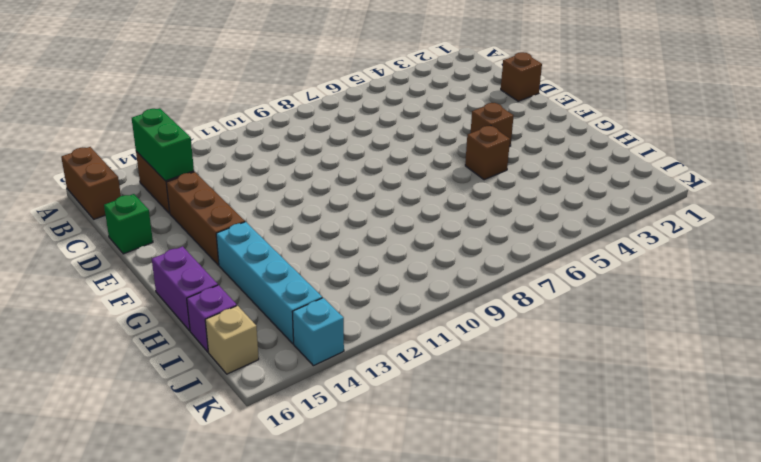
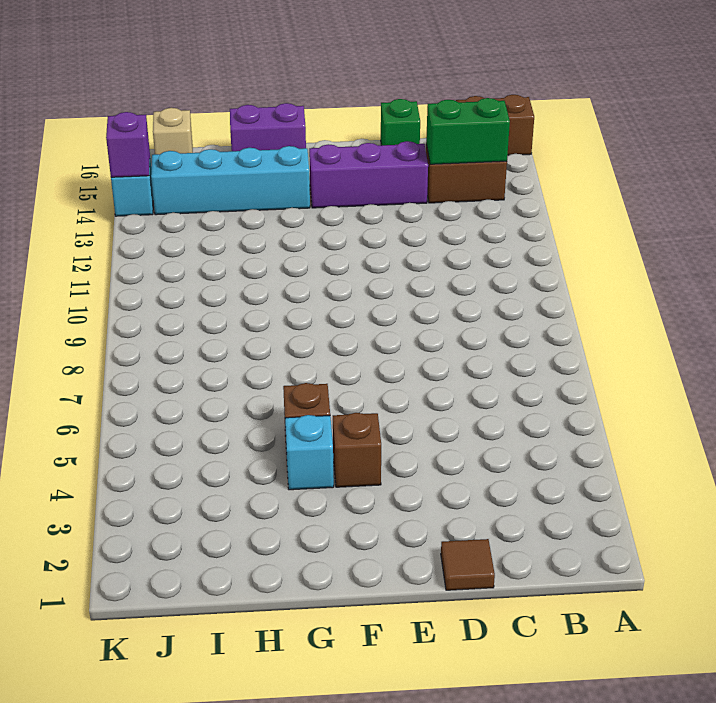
brown brick D1 level 1 -> brown tile D1 level 1
brown brick D14:F14 level 1 -> purple brick D14:F14 level 1
none -> cyan brick G4 level 1
purple brick I16 level 1 -> purple brick K14 level 2

